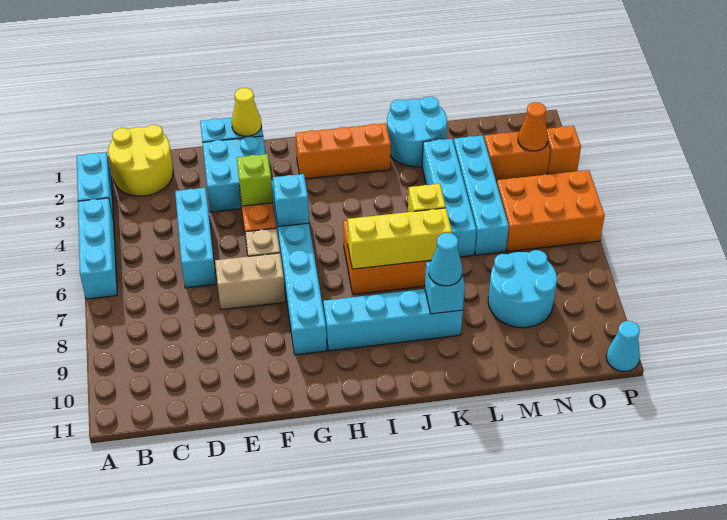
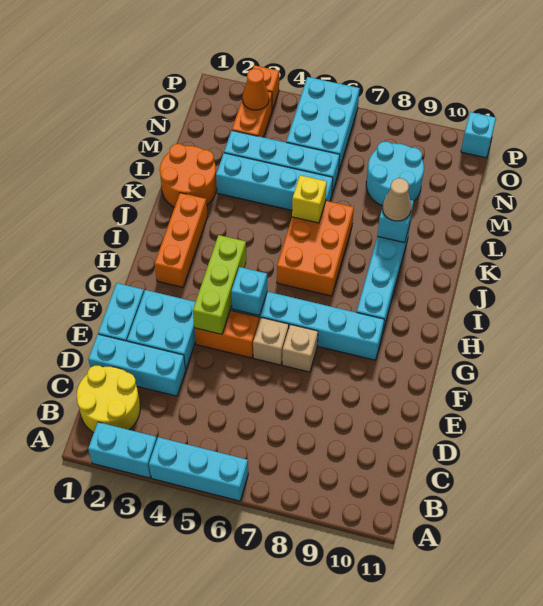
cyan brick D4:D6 level 1 -> cyan brick D1:D3 level 1
tan brick E7:F7 level 1 -> tan brick F7 level 1
yellow cone F1 level 2 -> none
lime brick F4 level 2 -> lime brick F4:H4 level 2
yellow brick I7:K7 level 2 -> none
cyan round brick K1:L2 level 1 -> orange round brick K1:L2 level 1
cyan cone K9 level 3 -> tan cone K9 level 3
orange brick N5:P6 level 1 -> cyan brick N5:P6 level 1
cyan cone P11 level 1 -> cyan brick P11 level 1

